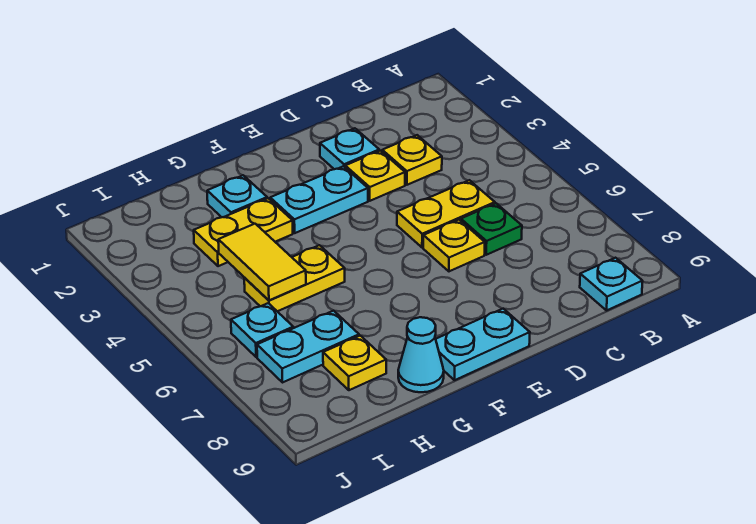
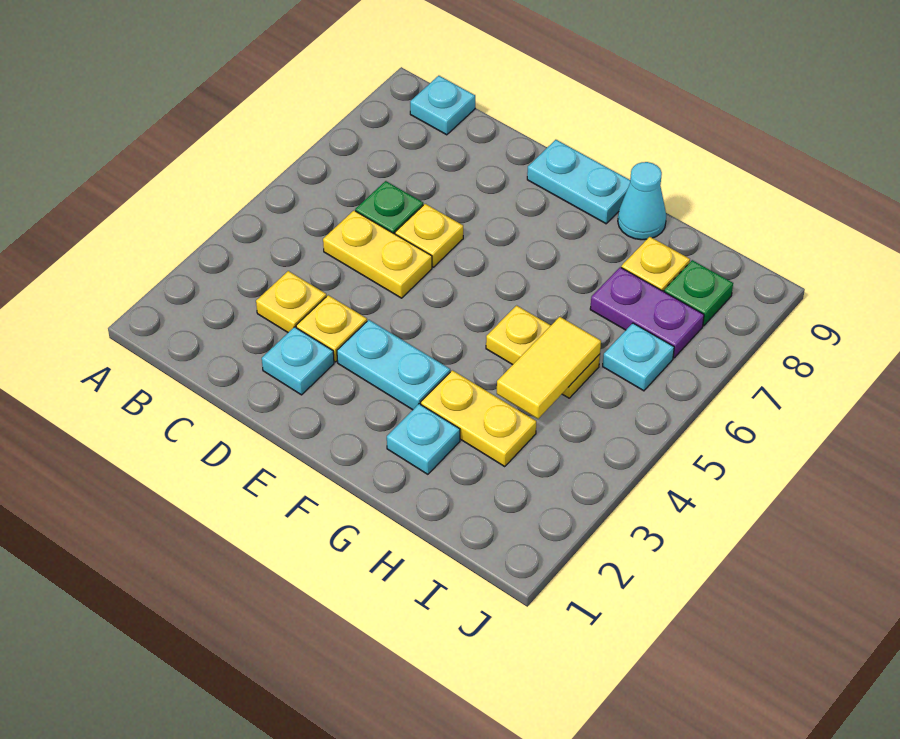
cyan plate H7:I7 level 1 -> purple plate H7:I7 level 1
none -> green plate I8 level 1

